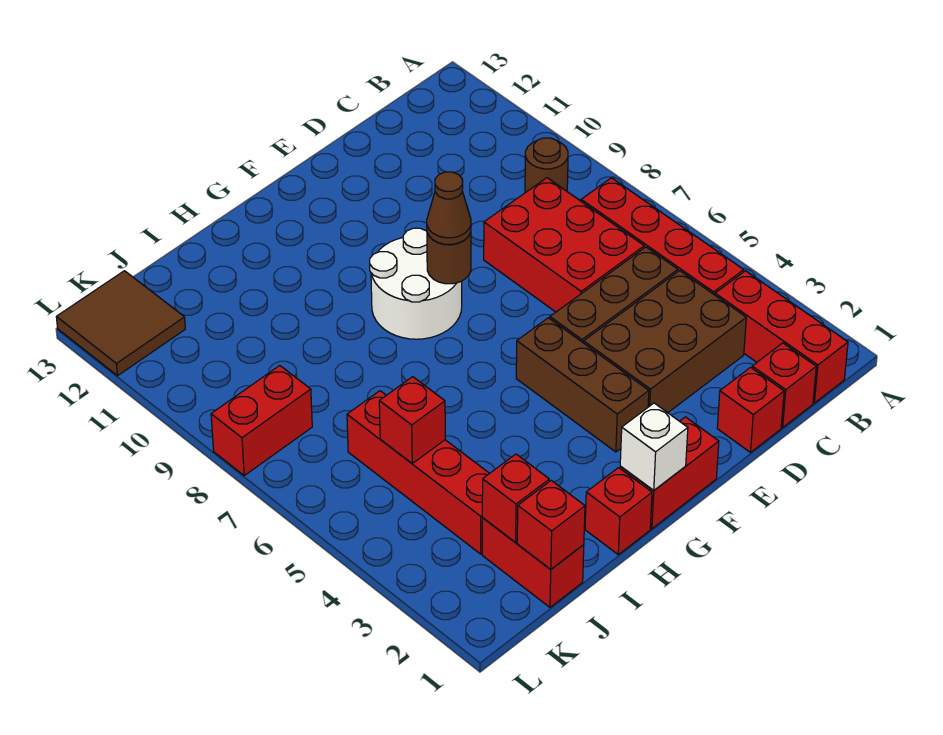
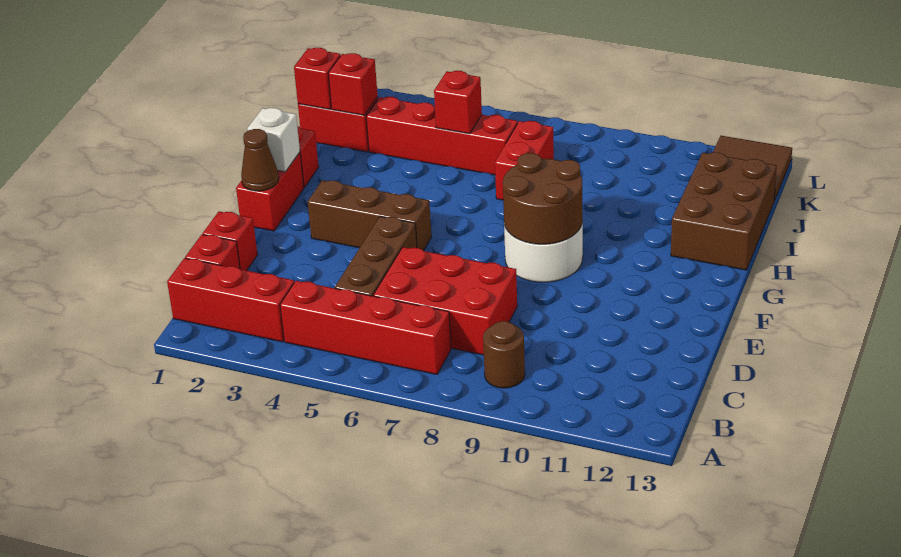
brown brick C3:E4 level 1 -> brown brick H12:J13 level 1
brown round brick F8 level 2 -> brown round brick F8:G9 level 2
brown cone F8 level 3 -> brown cone F1 level 2
red brick K8:L8 level 1 -> red brick I7:J7 level 1

